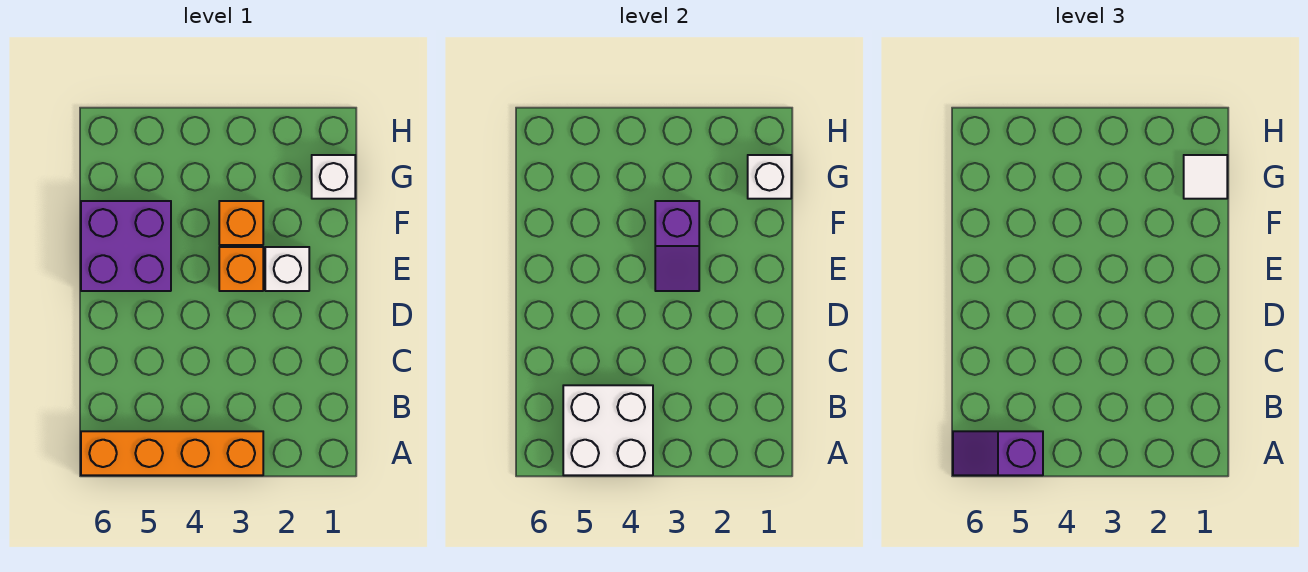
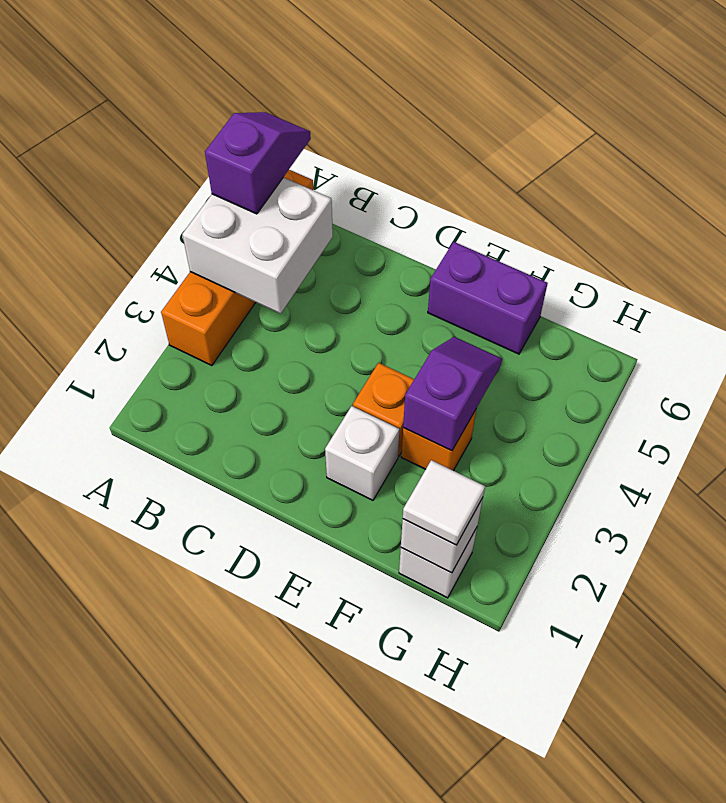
purple slope E3:F3 level 2 top F -> purple slope F3:F4 level 2 top 3
purple brick E5:F6 level 1 -> purple brick E6:F6 level 1

